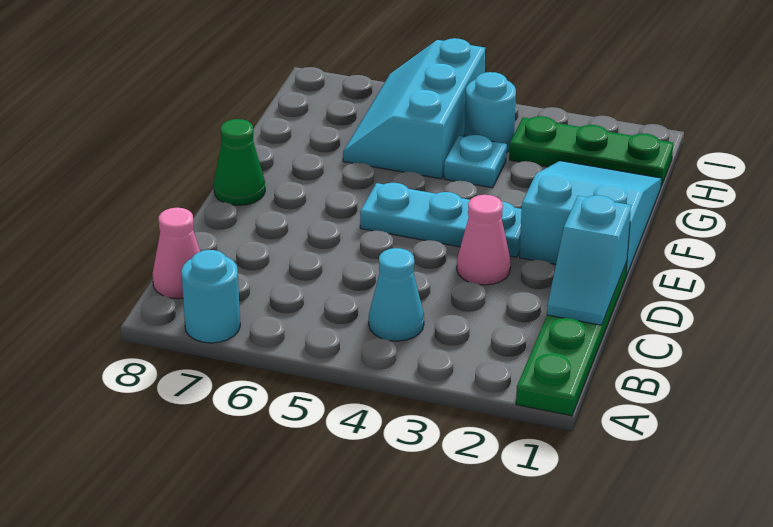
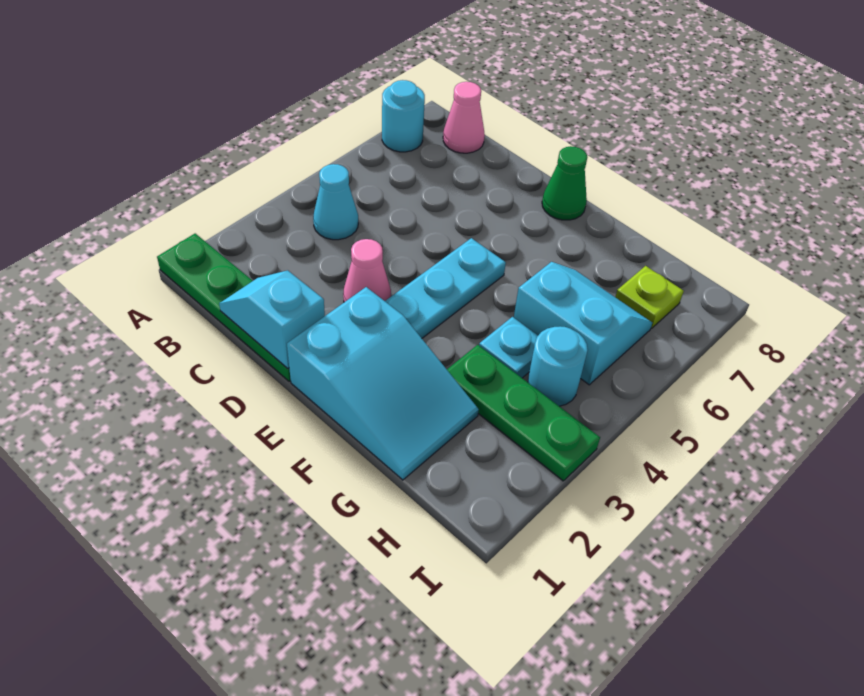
cyan slope G5:I6 level 1 top 5 -> cyan slope G5:H6 level 1 top 5
green plate H1:H3 level 1 -> green plate G3:I3 level 1
none -> lime plate H7 level 1

